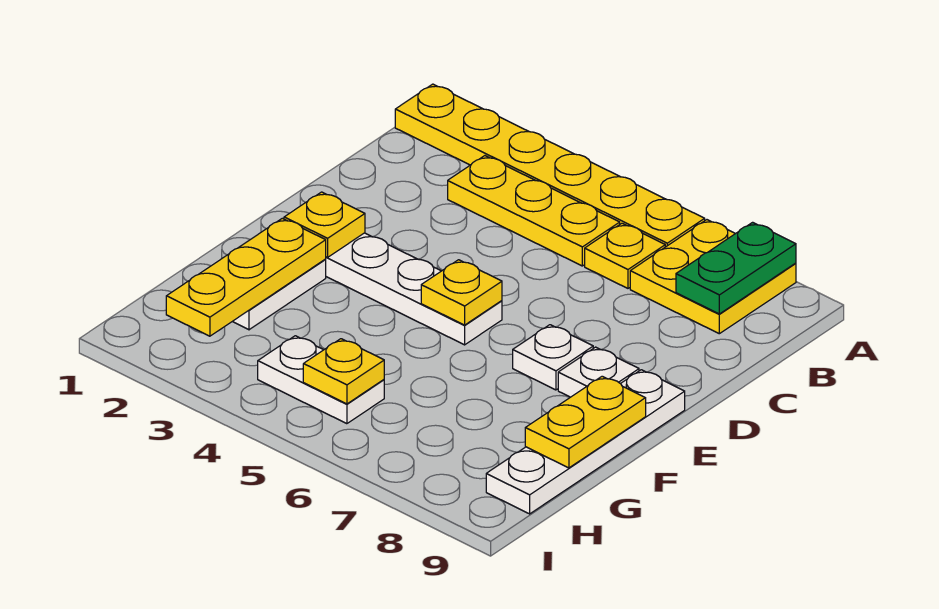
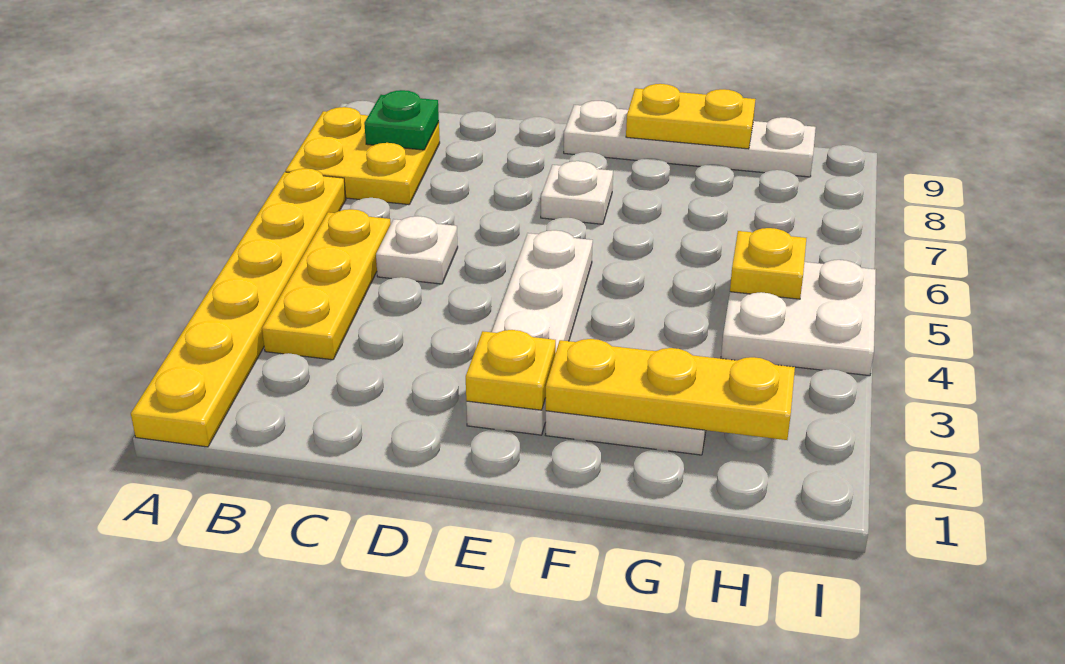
green plate A8:B8 level 2 -> green plate B8 level 2
yellow plate B6 level 1 -> none
yellow plate E5 level 2 -> none
white plate E8 level 1 -> white plate C5 level 1
white plate H4:H5 level 1 -> white plate H4:I5 level 1

